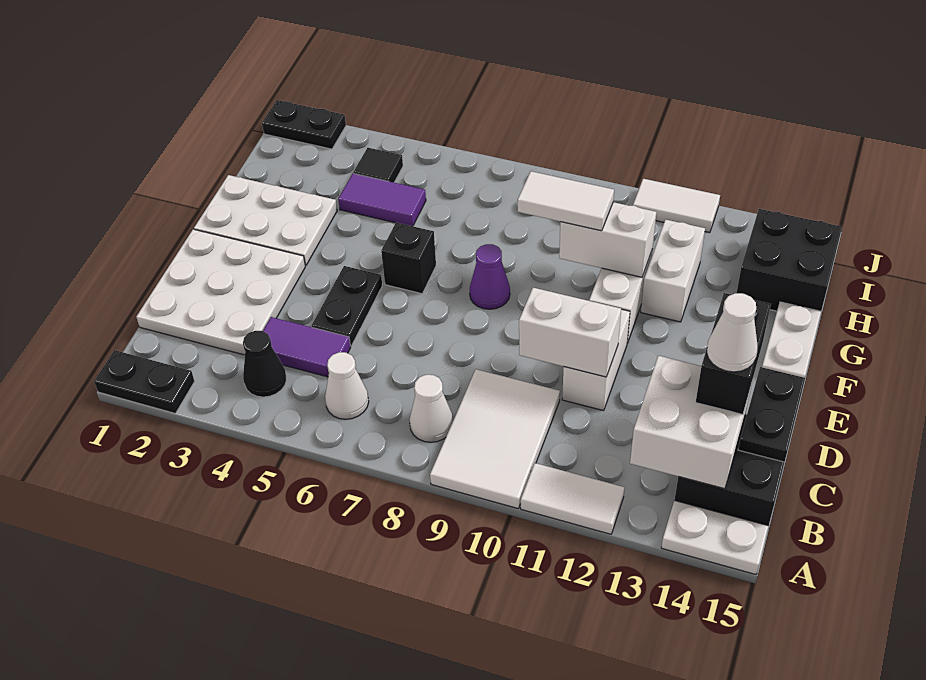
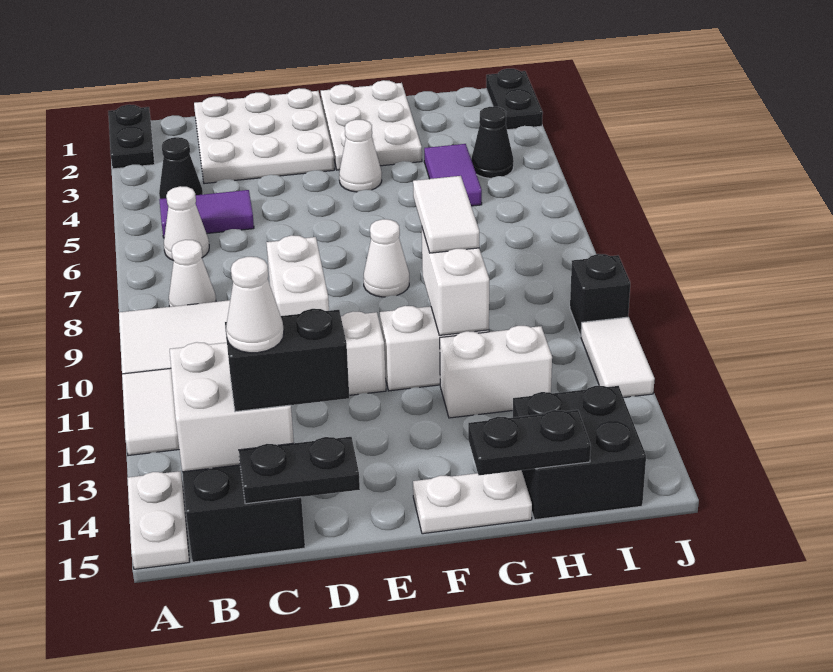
purple tile C4:C5 level 1 -> purple tile B5:C5 level 1
black plate D5:E5 level 1 -> black plate G15:H15 level 2
none -> white cone F4 level 1
black brick F6 level 1 -> black brick J10 level 1
purple cone F8 level 1 -> white cone F8 level 1
black tile I4 level 1 -> black cone I4 level 1

